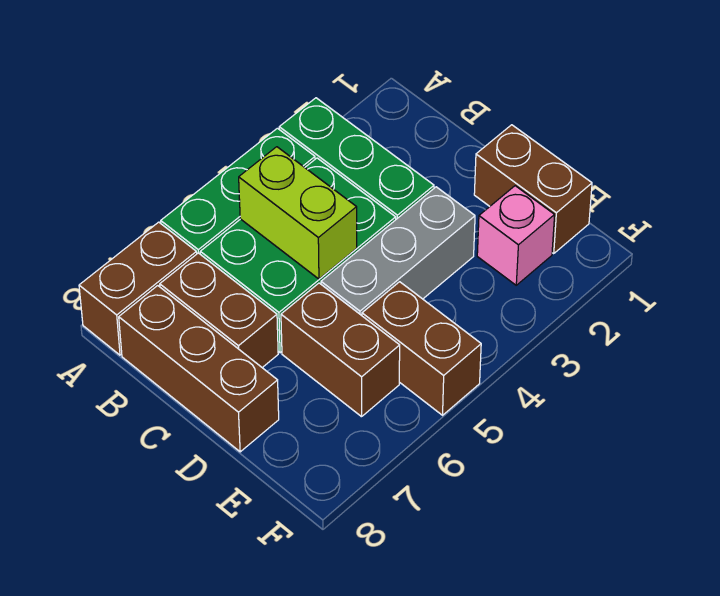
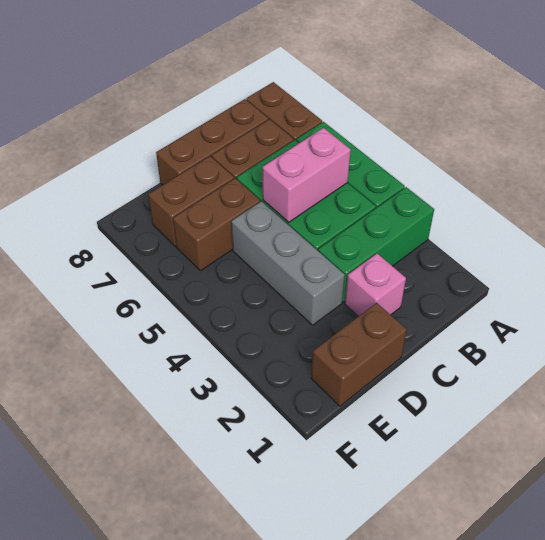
lime brick B5:C5 level 2 -> pink brick B5:C5 level 2
pink brick E2 level 1 -> pink brick C2 level 1
brown brick E5:F5 level 1 -> brown brick D7:E7 level 1

